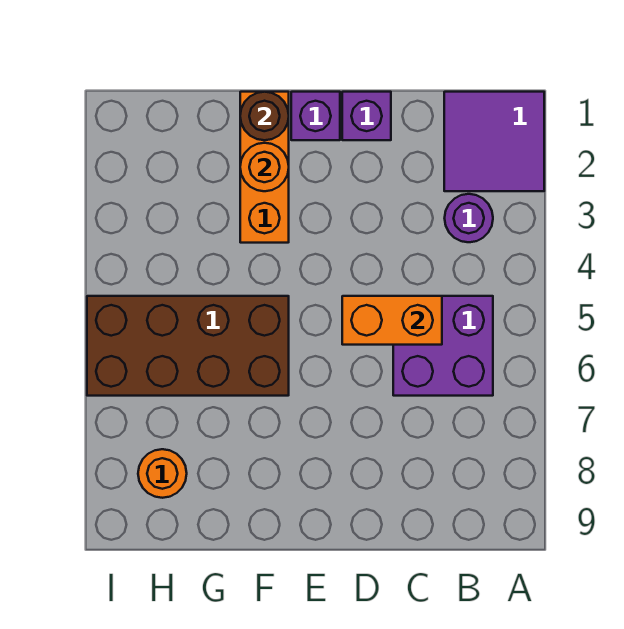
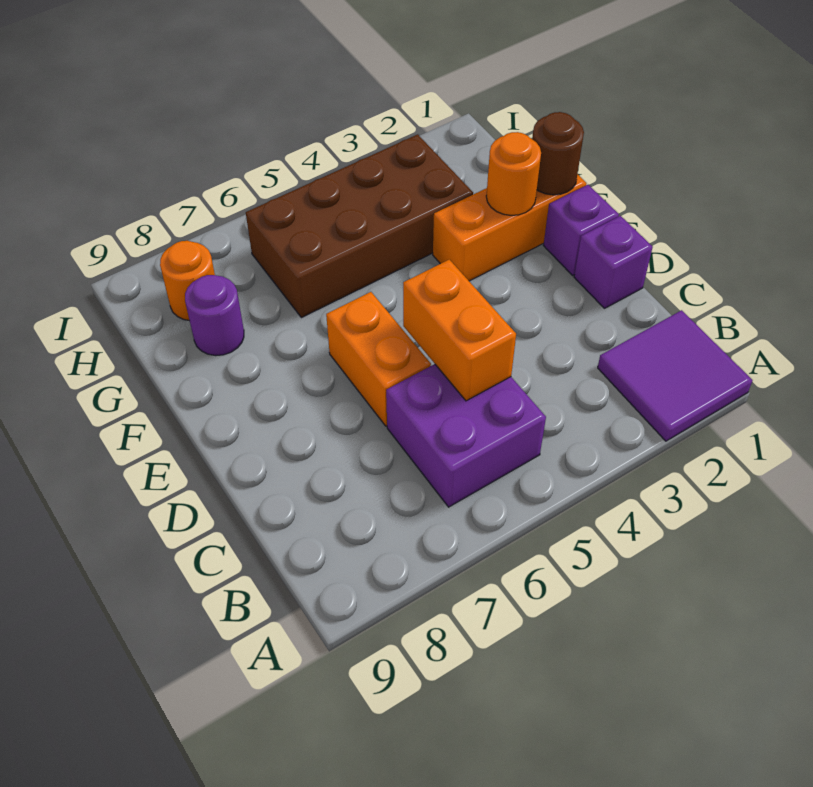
purple round brick B3 level 1 -> purple round brick G8 level 1
none -> orange brick D6:E6 level 1
brown brick F5:I6 level 1 -> brown brick G3:H6 level 1

